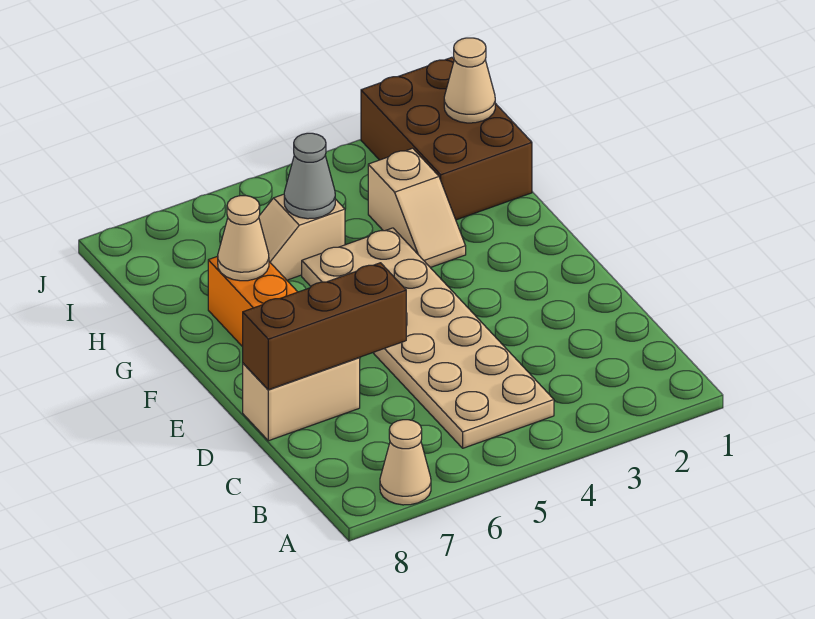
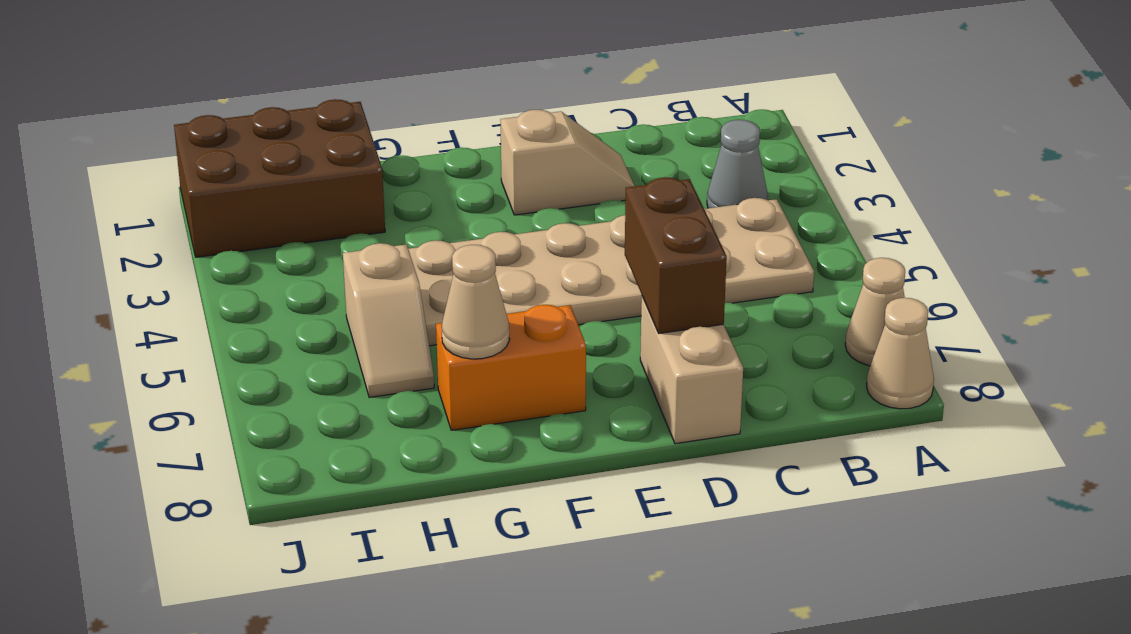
brown brick D6:D8 level 2 -> brown brick D6:D7 level 2
tan slope G3:H3 level 1 top H -> tan slope D2:E2 level 1 top E
grey cone H5 level 2 -> grey cone B3 level 1
tan cone I1 level 2 -> tan cone A8 level 1

